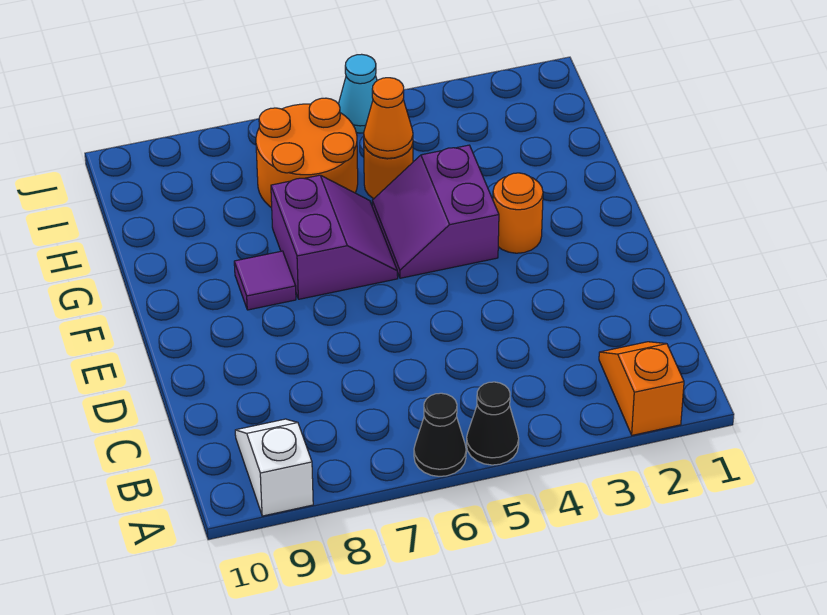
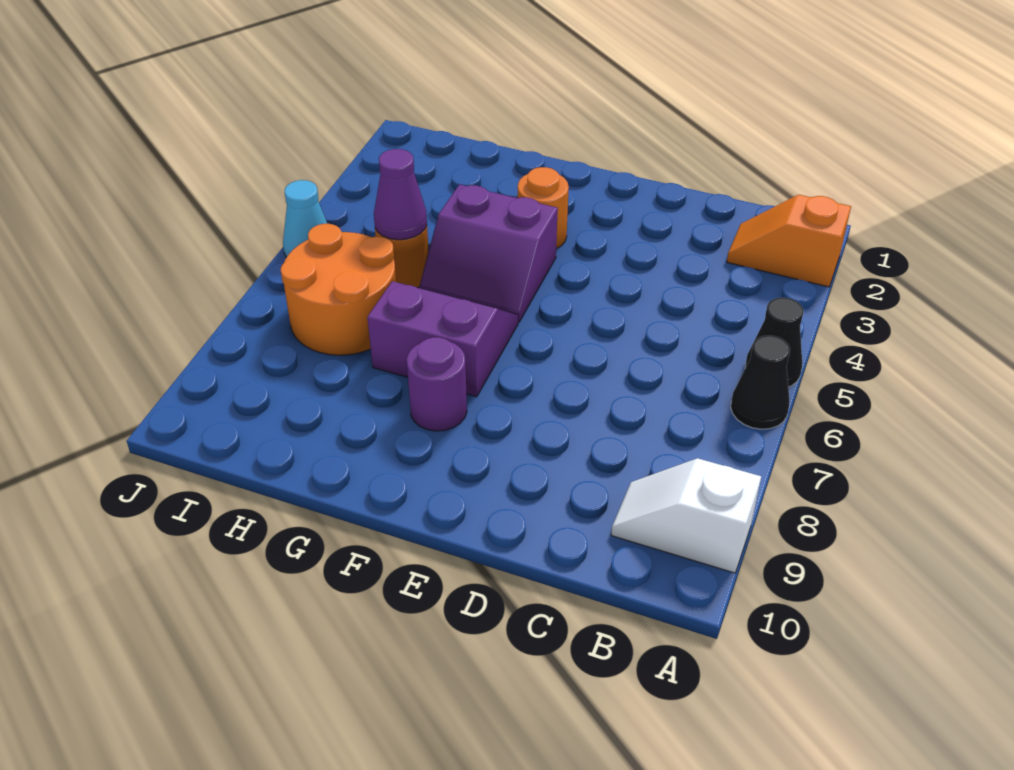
purple tile F8 level 1 -> purple round brick F8 level 1
orange cone H5 level 2 -> purple cone H5 level 2

